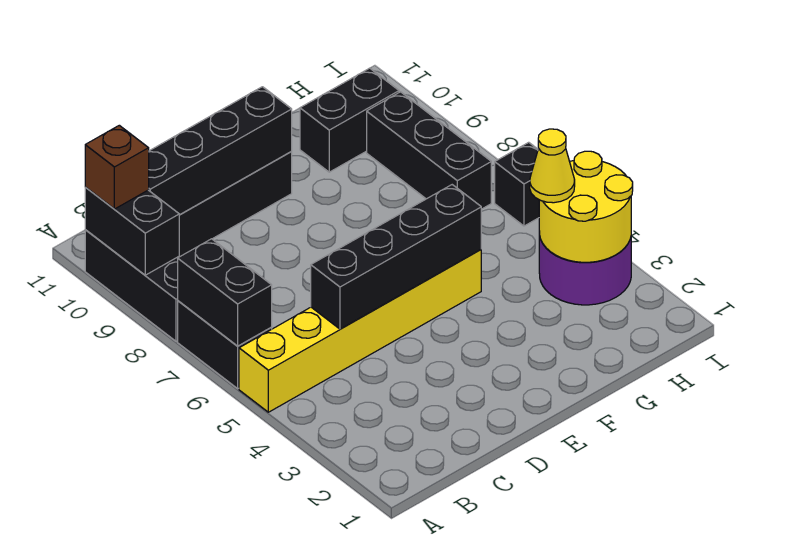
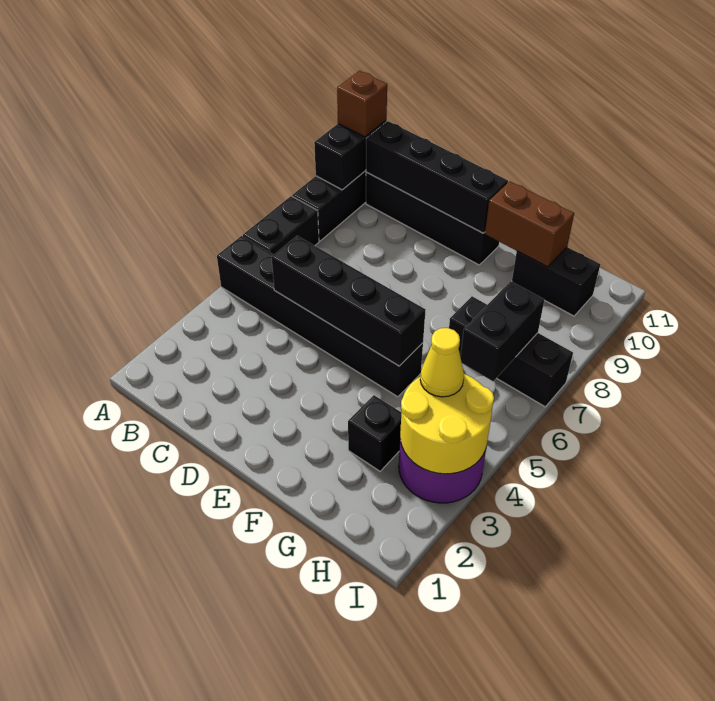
yellow brick A5:F5 level 1 -> black brick A5:F5 level 1
black brick A6:A7 level 2 -> black brick H6:H7 level 2
none -> brown brick F10:G10 level 2
black brick H7:H9 level 1 -> black brick G7:I7 level 1
black brick I6 level 1 -> black brick G3 level 1

